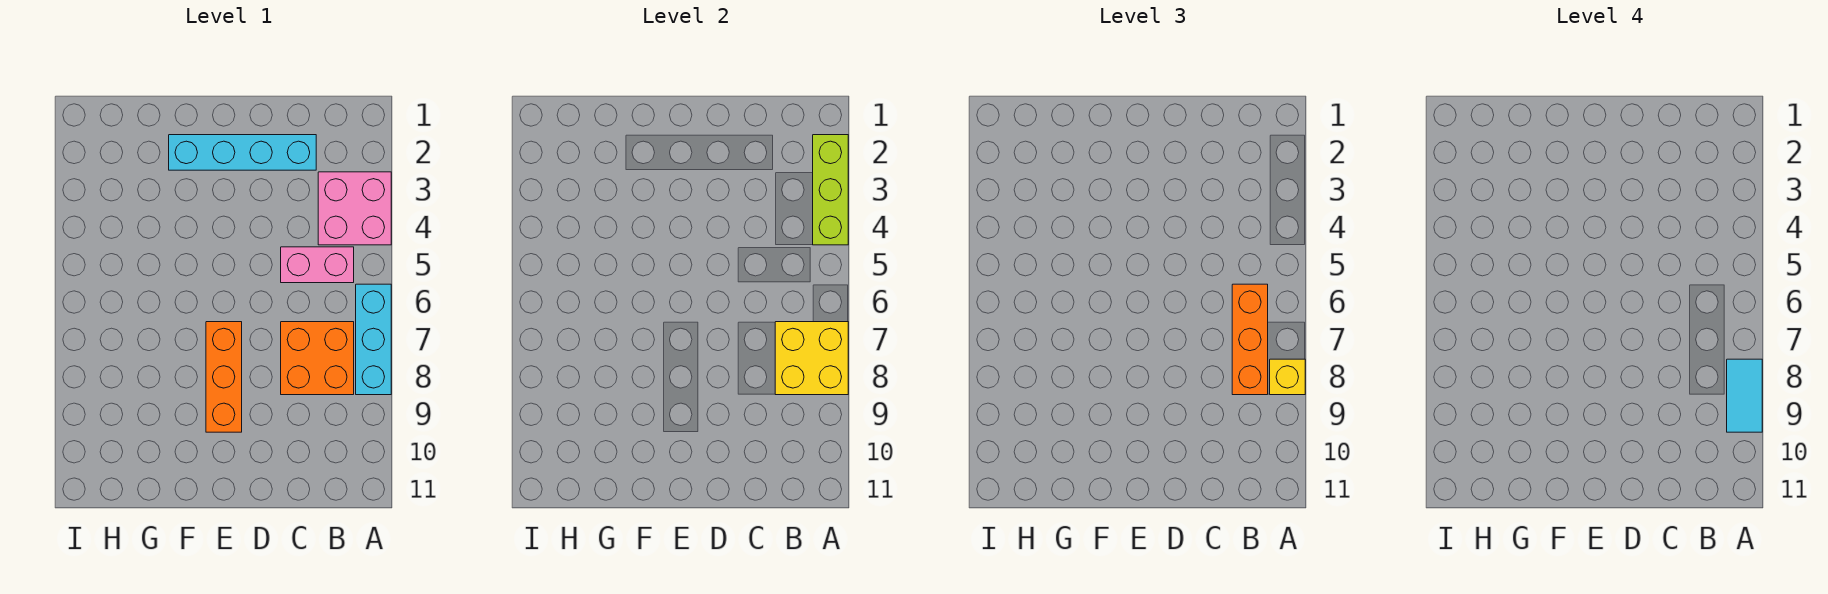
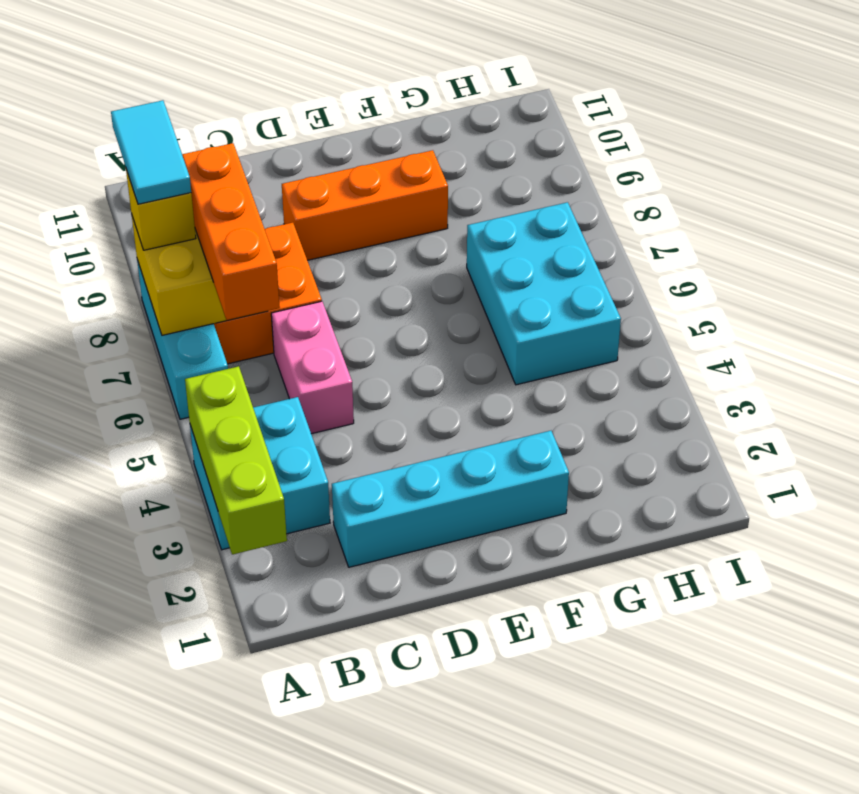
pink brick A3:B4 level 1 -> cyan brick A3:B4 level 1
pink brick B5:C5 level 1 -> pink brick C5:C6 level 1
orange brick E7:E9 level 1 -> orange brick D9:F9 level 1
none -> cyan brick G5:H7 level 1

